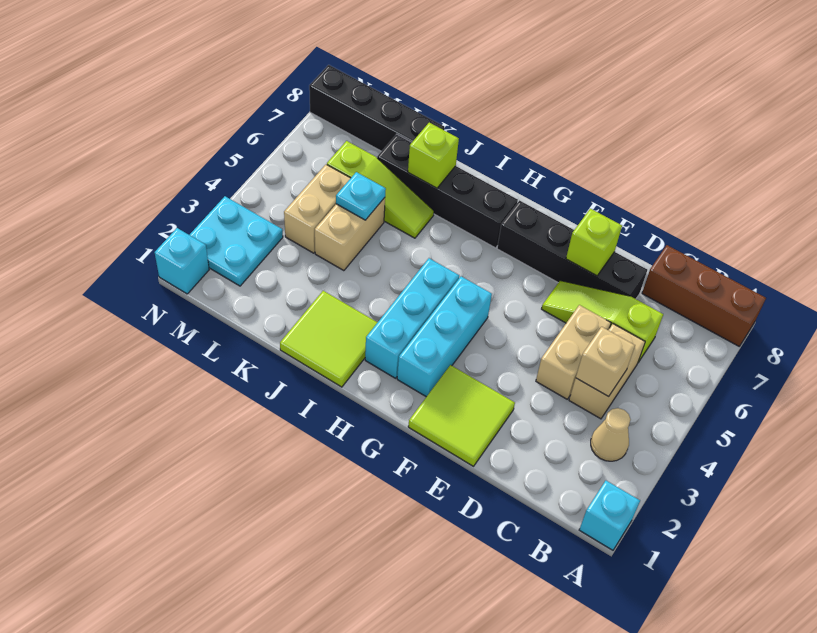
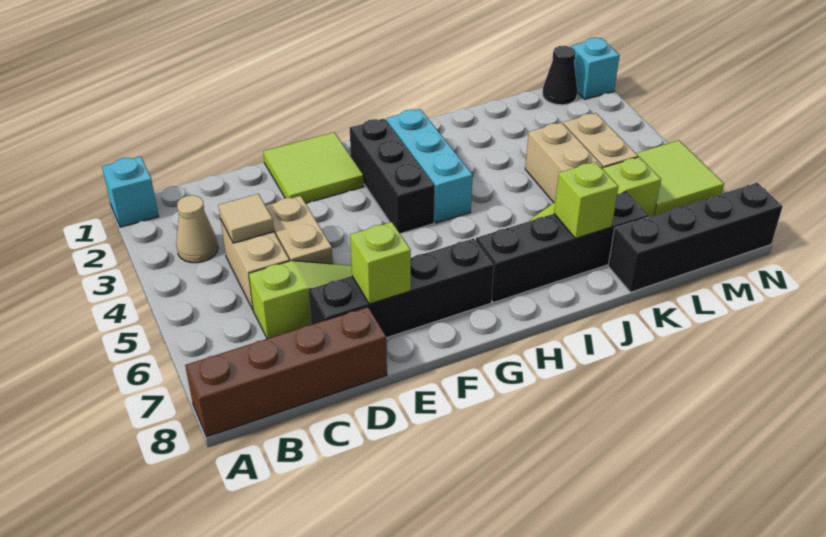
brown brick A8:C8 level 1 -> brown brick A8:D8 level 1
tan brick C4 level 2 -> tan tile C4 level 2
cyan brick G2:G4 level 1 -> black brick G2:G4 level 1
lime tile I1:J2 level 1 -> lime tile M5:N6 level 1
cyan plate K5 level 2 -> none
none -> black cone M1 level 1
cyan plate M2:N3 level 1 -> none

